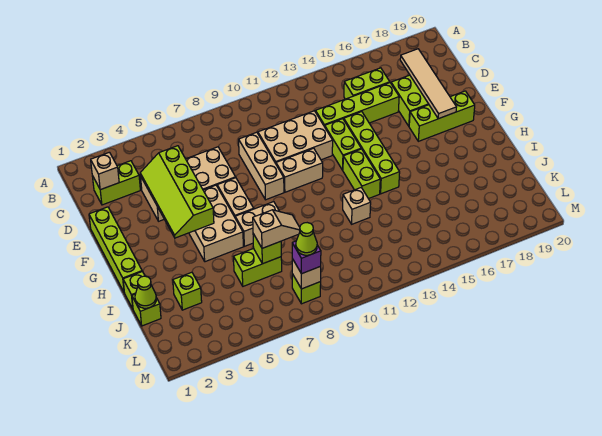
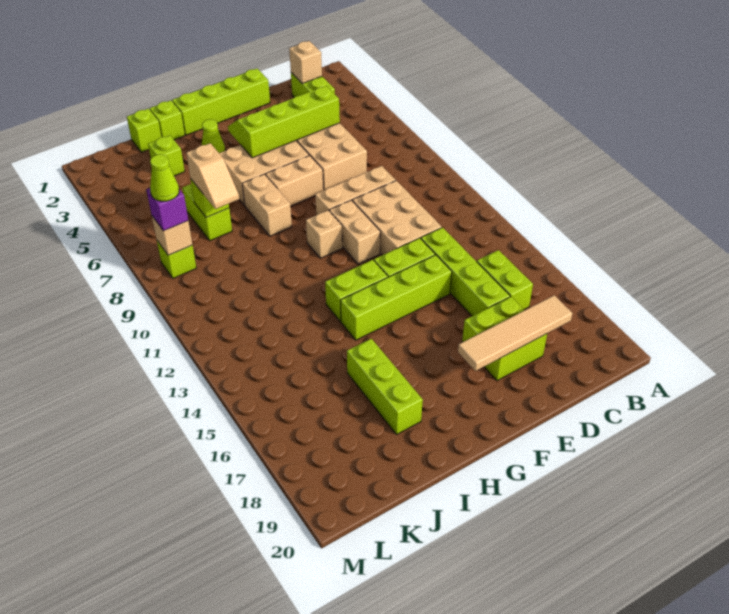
lime brick F17:F19 level 1 -> lime brick I16:I18 level 1
tan brick I12 level 1 -> tan brick G10 level 1
lime cone J1 level 2 -> lime cone H3 level 1

